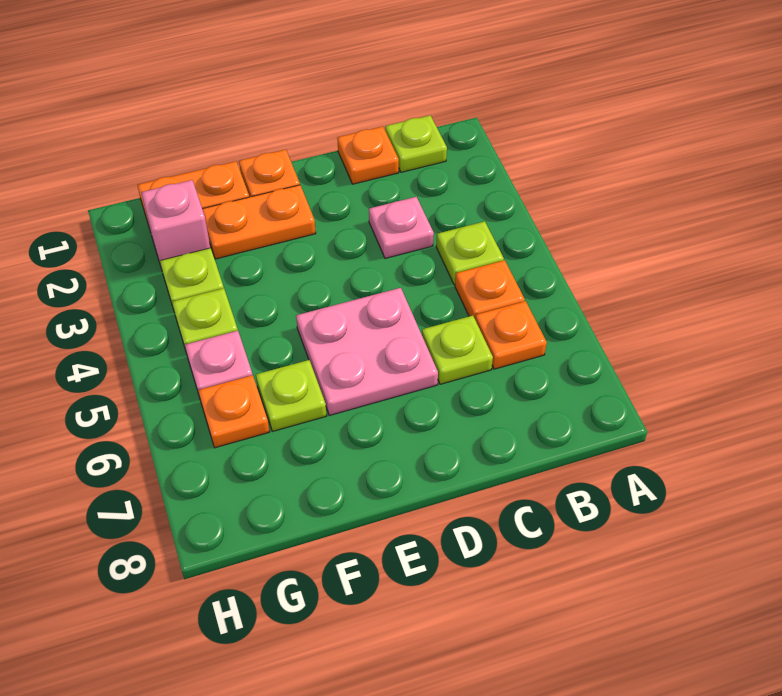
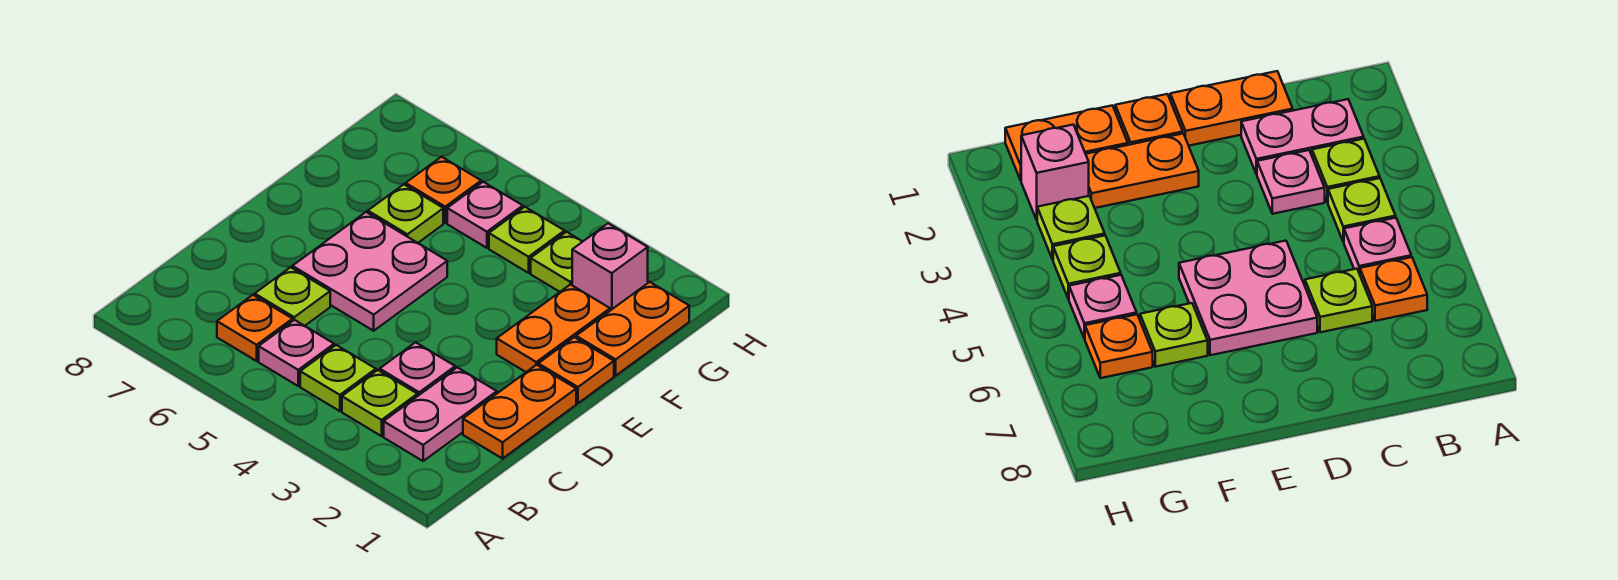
lime plate B1 level 1 -> lime plate B3 level 1
none -> pink plate B2:C2 level 1
orange plate B5 level 1 -> pink plate B5 level 1
orange plate C1 level 1 -> orange plate C1:D1 level 1

